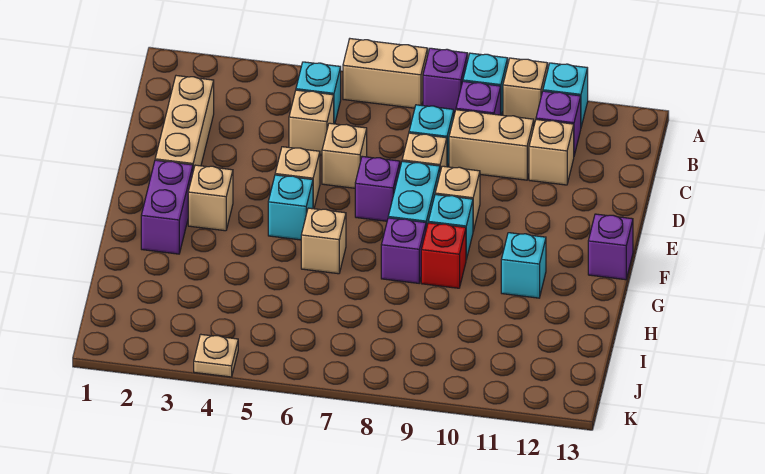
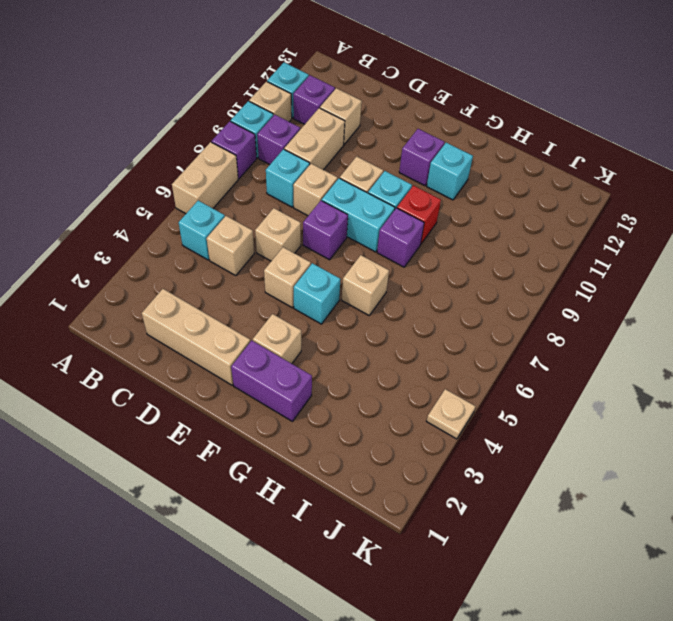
purple brick F13 level 1 -> purple brick F11 level 1

